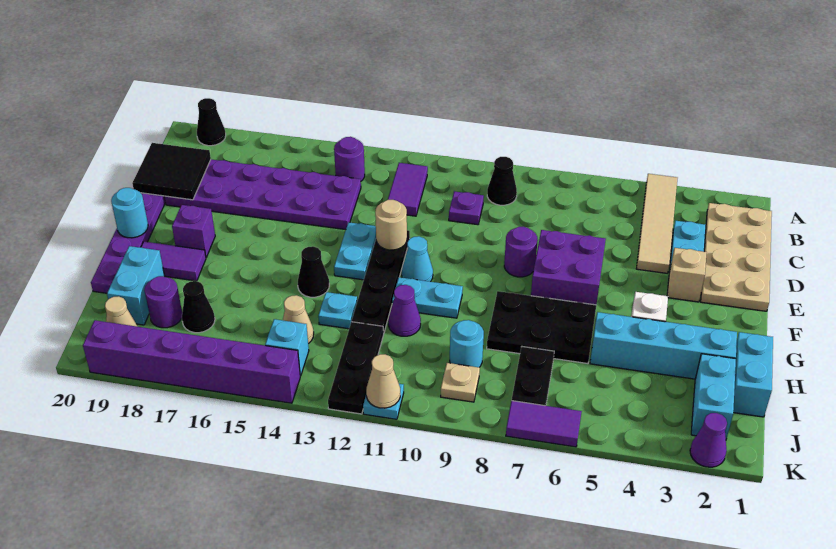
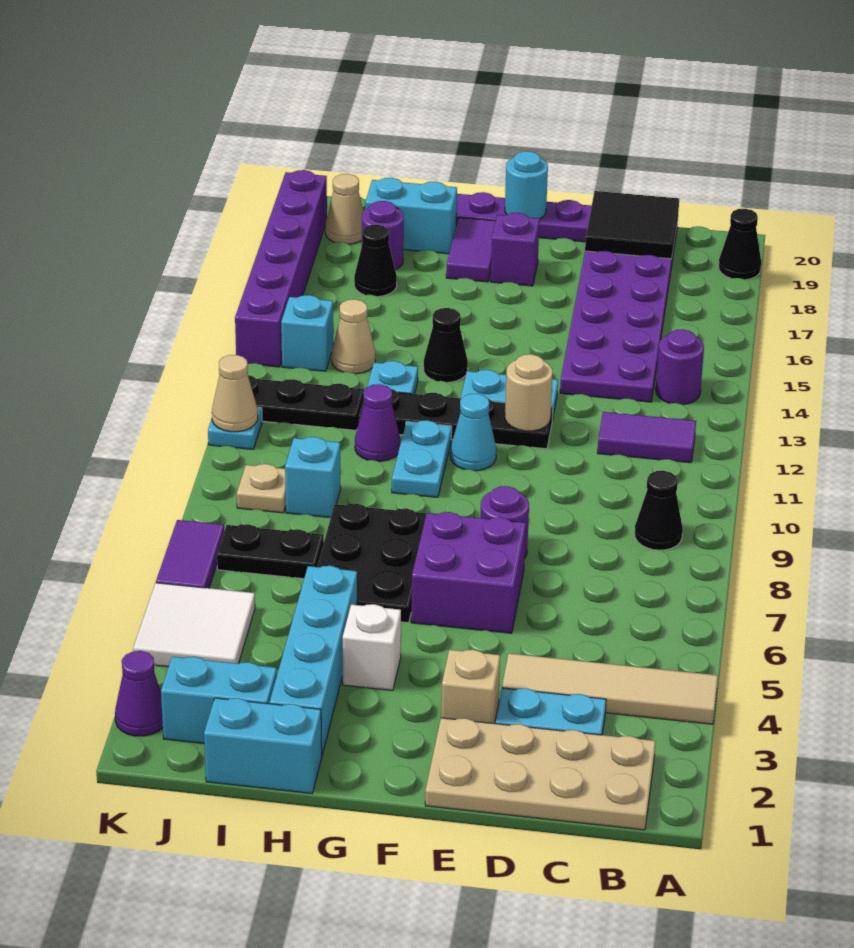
purple plate C10 level 1 -> none
cyan round brick I9 level 1 -> cyan brick I9 level 1
none -> white tile J4:K5 level 1

